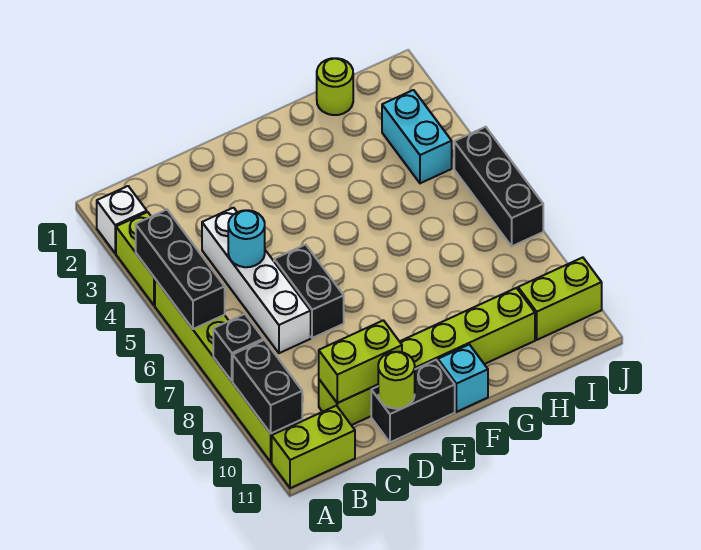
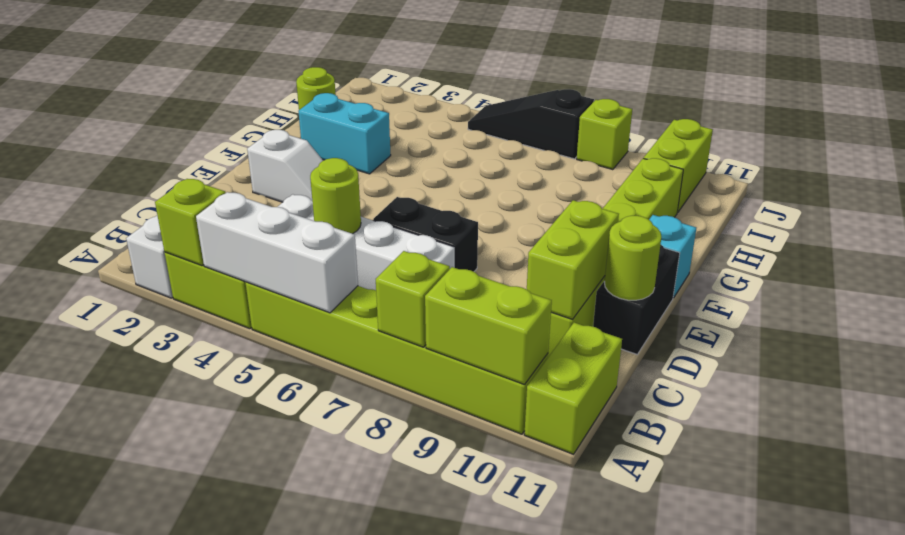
none -> lime brick A3 level 2
black brick A4:A6 level 2 -> white brick A4:A6 level 2
black brick A8 level 2 -> lime brick A8 level 2
black brick A9:A10 level 2 -> lime brick A9:A10 level 2
cyan round brick C5 level 2 -> lime round brick C5 level 2
none -> white slope E2:E3 level 1 top 2
cyan brick I3:I4 level 1 -> cyan brick G2:G3 level 1
black brick J5:J7 level 1 -> black slope J5:J7 level 1 top 7
none -> lime brick J8 level 1

